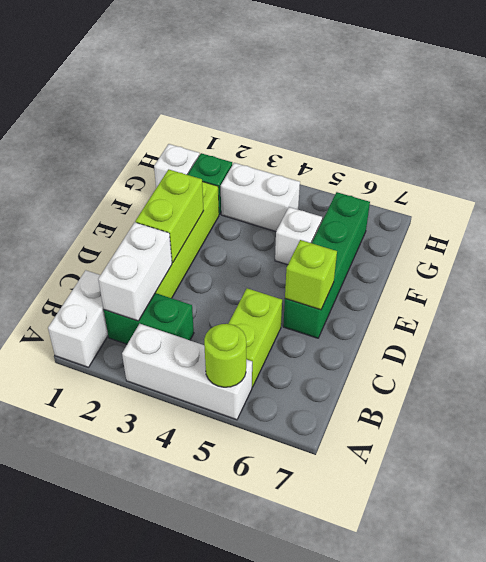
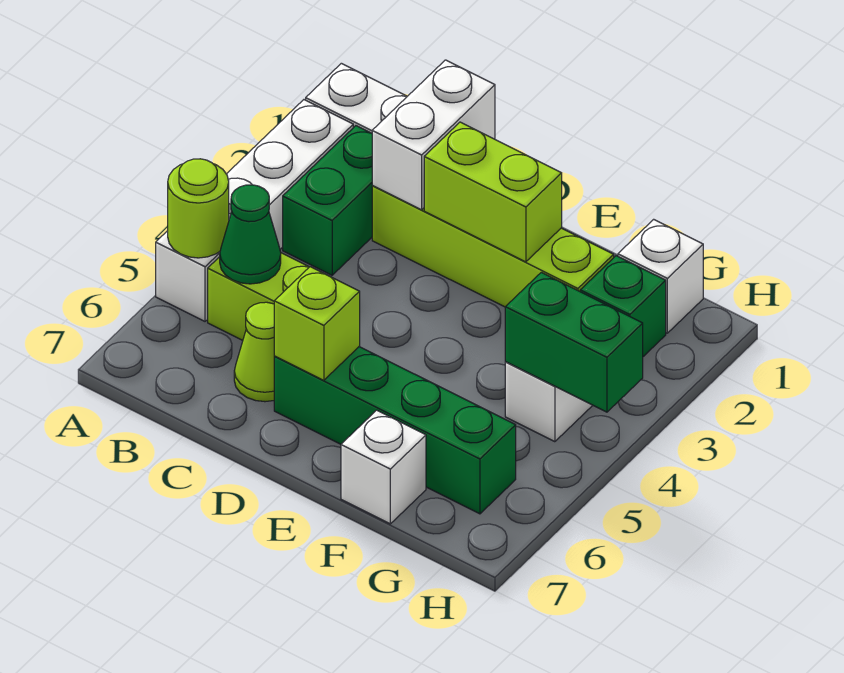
white brick A3:A5 level 1 -> white brick A2:A5 level 1
white brick B2:C2 level 2 -> white brick C1:C2 level 2
none -> green cone B5 level 2
none -> lime cone C6 level 1
white brick F5 level 1 -> white brick F7 level 1
none -> green brick G4:H4 level 2

